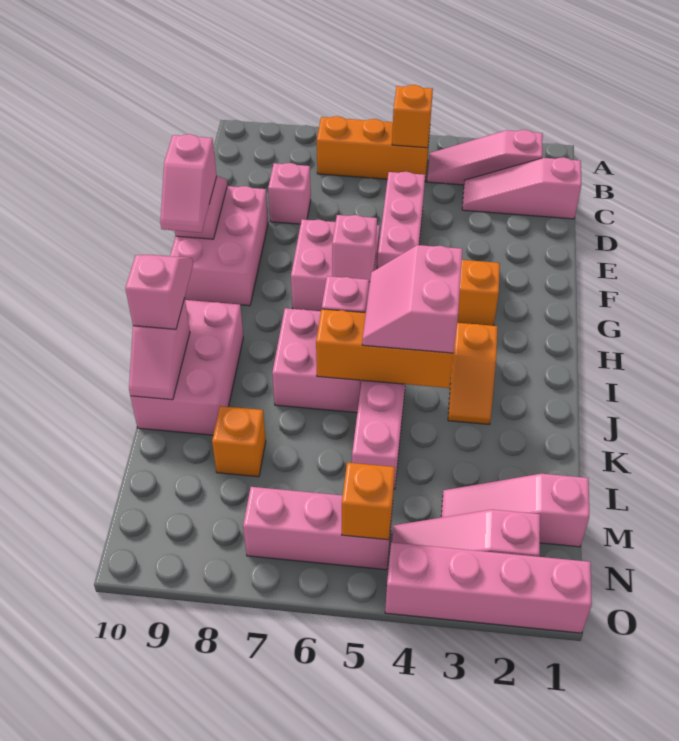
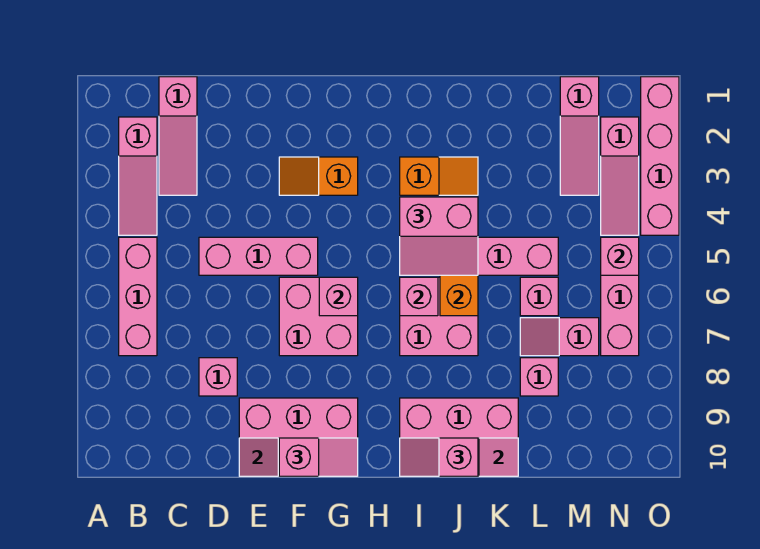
orange brick B5:B7 level 1 -> pink brick B5:B7 level 1
orange brick B5 level 2 -> none
none -> pink brick L6 level 1
none -> pink slope L7:M7 level 1 top M
orange brick L8 level 1 -> pink brick L8 level 1
orange brick N5 level 2 -> pink brick N5 level 2

